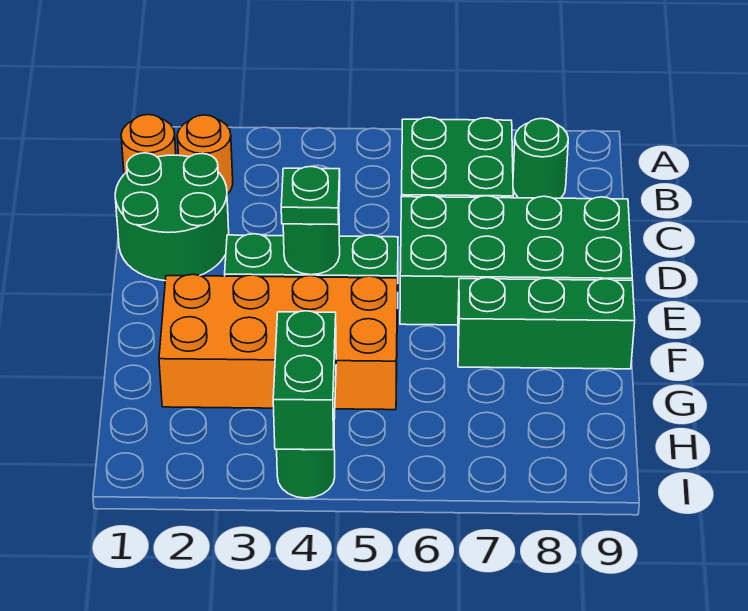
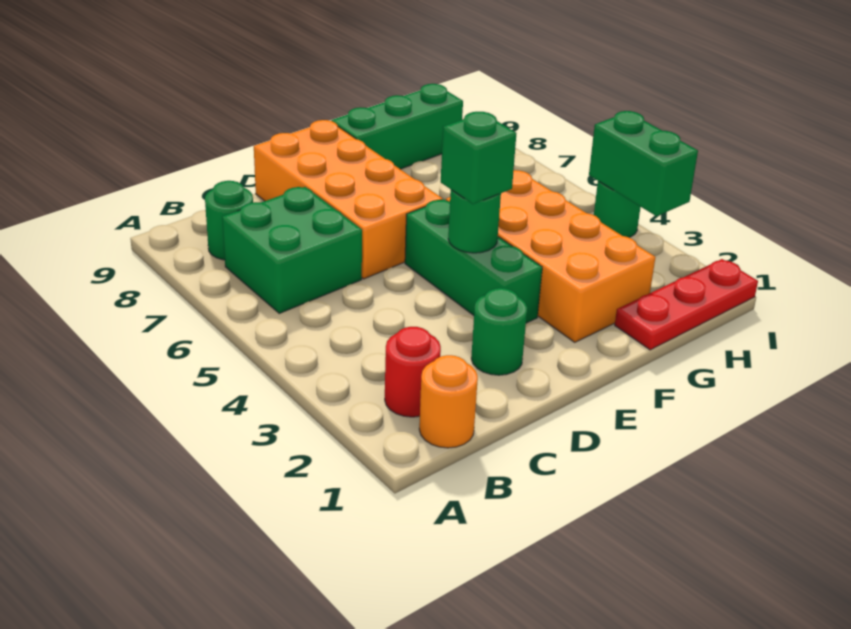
orange round brick B2 level 1 -> red round brick B2 level 1
green round brick C1:D2 level 1 -> green round brick D2 level 1
green brick D6:E9 level 1 -> orange brick D6:E9 level 1
green plate E4 level 3 -> green brick E4 level 3
green brick F7:F9 level 1 -> green brick F9:H9 level 1
none -> red plate G1:I1 level 1
green brick H4:I4 level 2 -> green brick I3:I4 level 2

